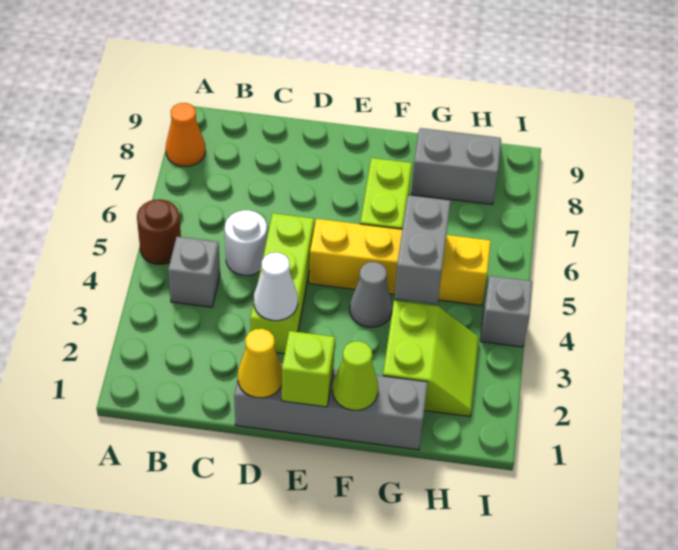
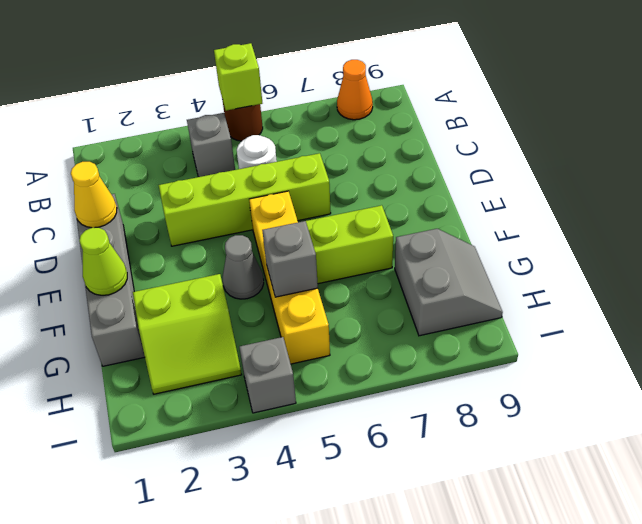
lime brick D3:D5 level 1 -> lime brick D3:D6 level 1
white cone D3 level 2 -> none
lime brick E1 level 2 -> lime brick A5 level 2
grey brick G4:G5 level 2 -> grey brick G5 level 2

